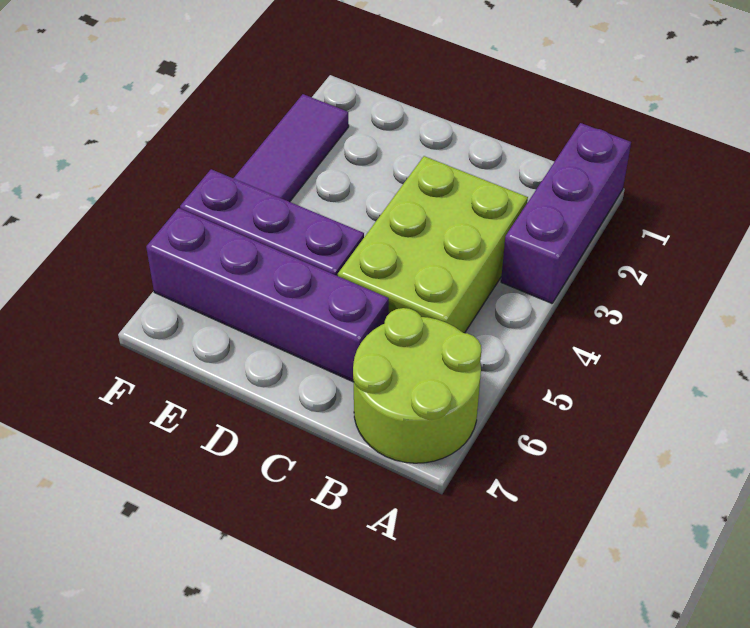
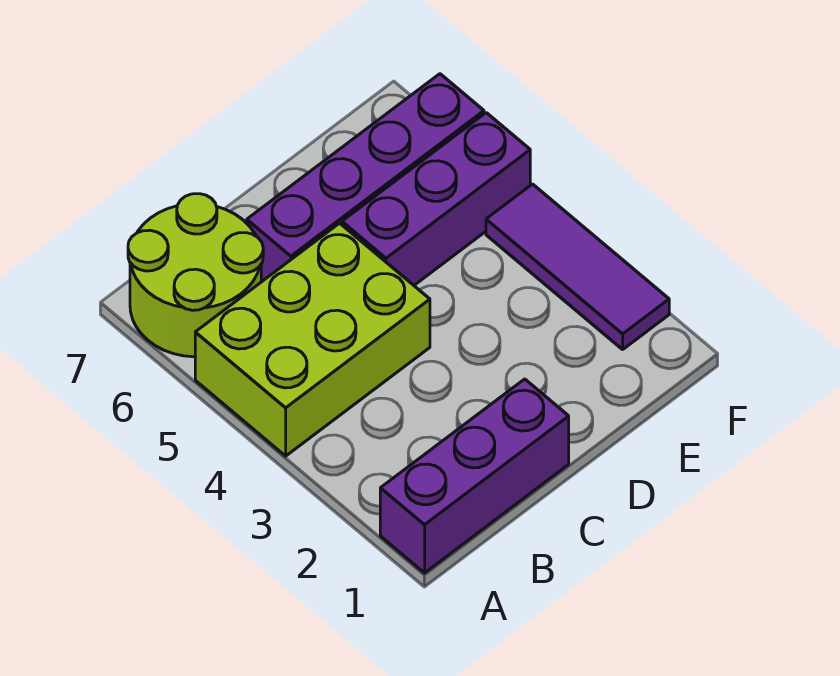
purple brick A1:A3 level 1 -> purple brick A1:C1 level 1
lime brick B3:C5 level 1 -> lime brick A4:C5 level 1

